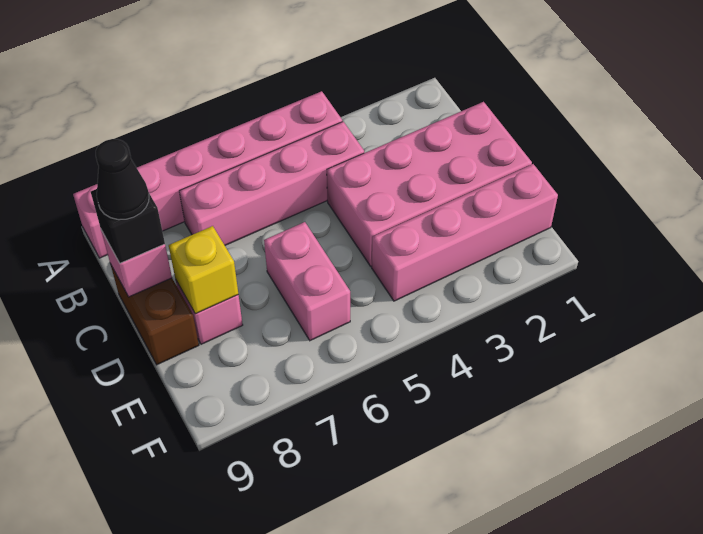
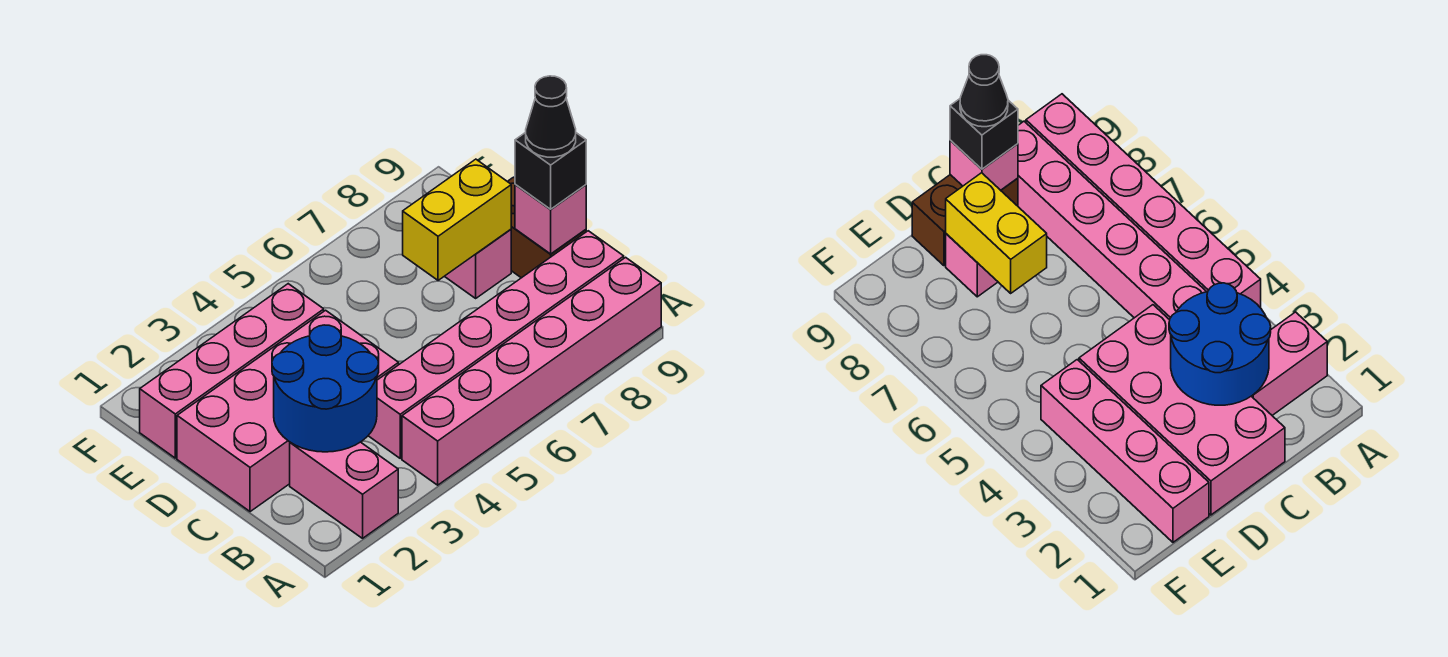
none -> blue round brick B2:C3 level 2
pink brick B4:B7 level 1 -> pink brick B4:B9 level 1
pink brick D6:E6 level 1 -> pink brick A2:B2 level 1
yellow brick D8 level 2 -> yellow brick D7:D8 level 2

